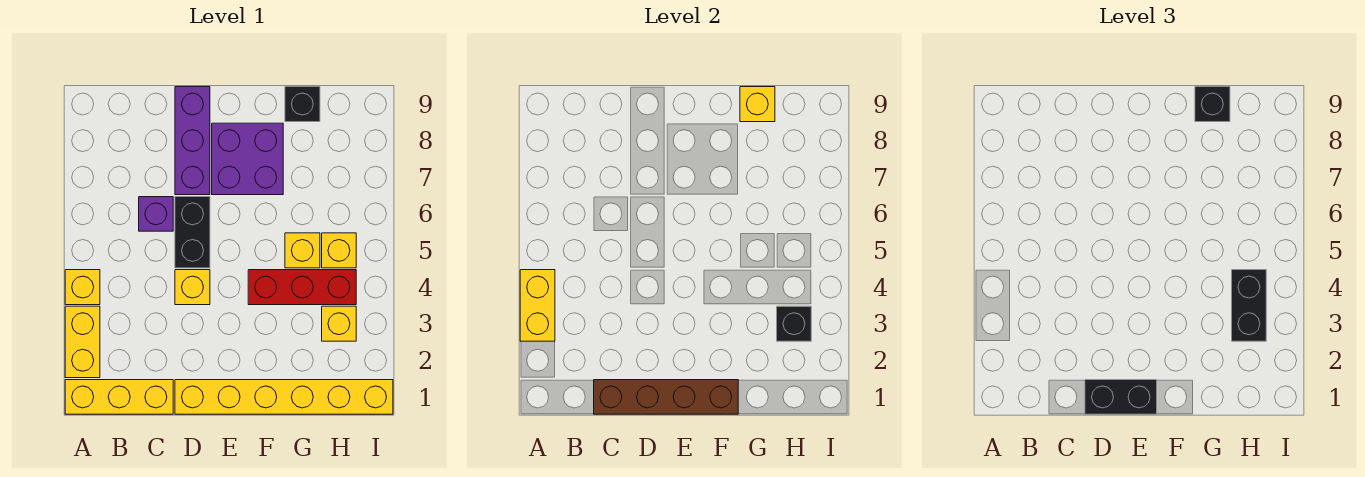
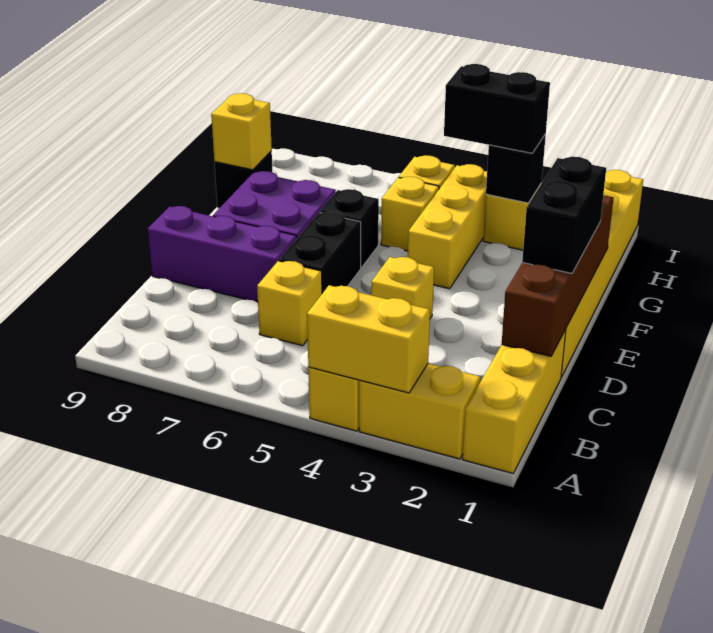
purple brick C6 level 1 -> yellow brick C6 level 1
black brick D5:D6 level 1 -> black brick D6:E6 level 1
red brick F4:H4 level 1 -> yellow brick F4:H4 level 1
black brick G9 level 3 -> black brick F6 level 1

